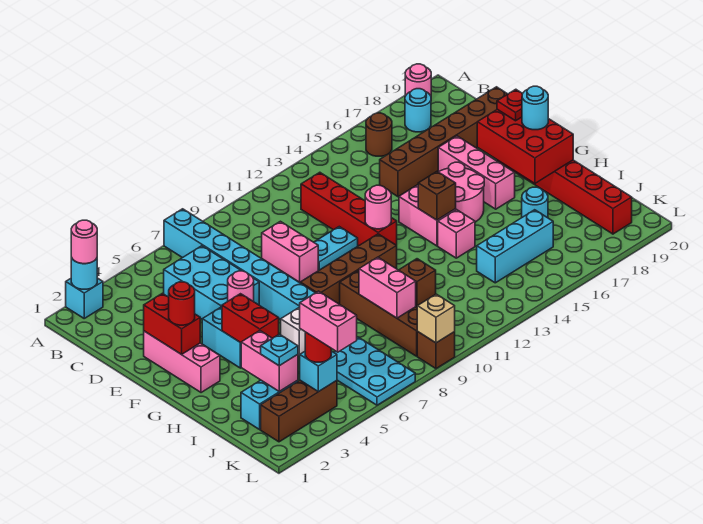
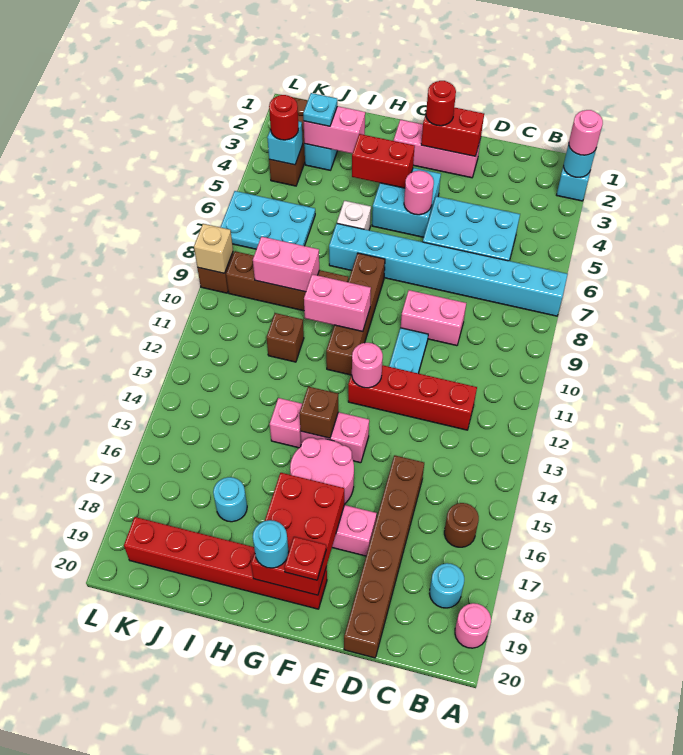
red brick F18:H19 level 2 -> red brick F17:G19 level 2
cyan brick J14:J16 level 1 -> none
pink brick K4:L4 level 4 -> pink brick G10:H10 level 2

